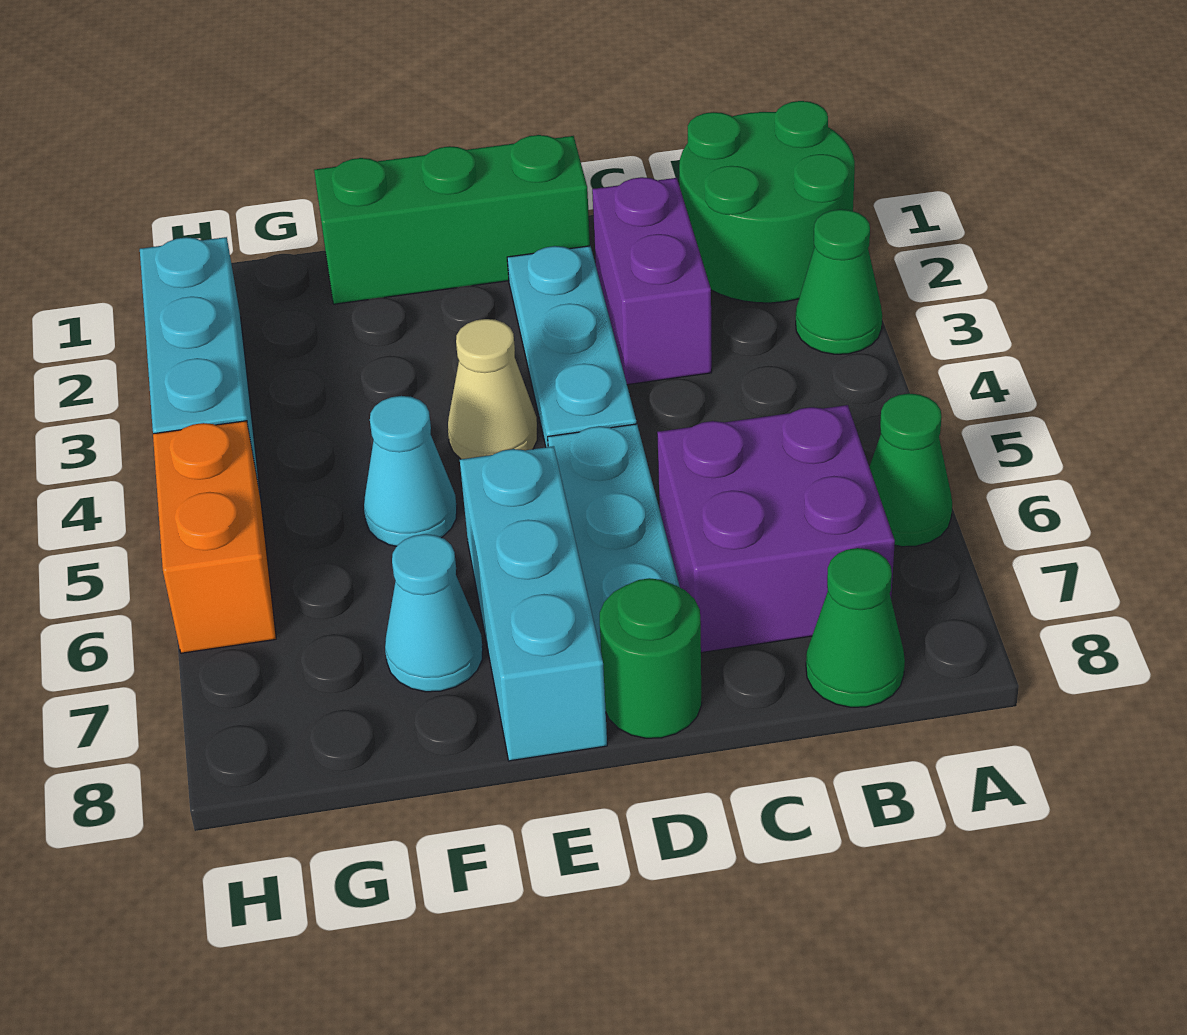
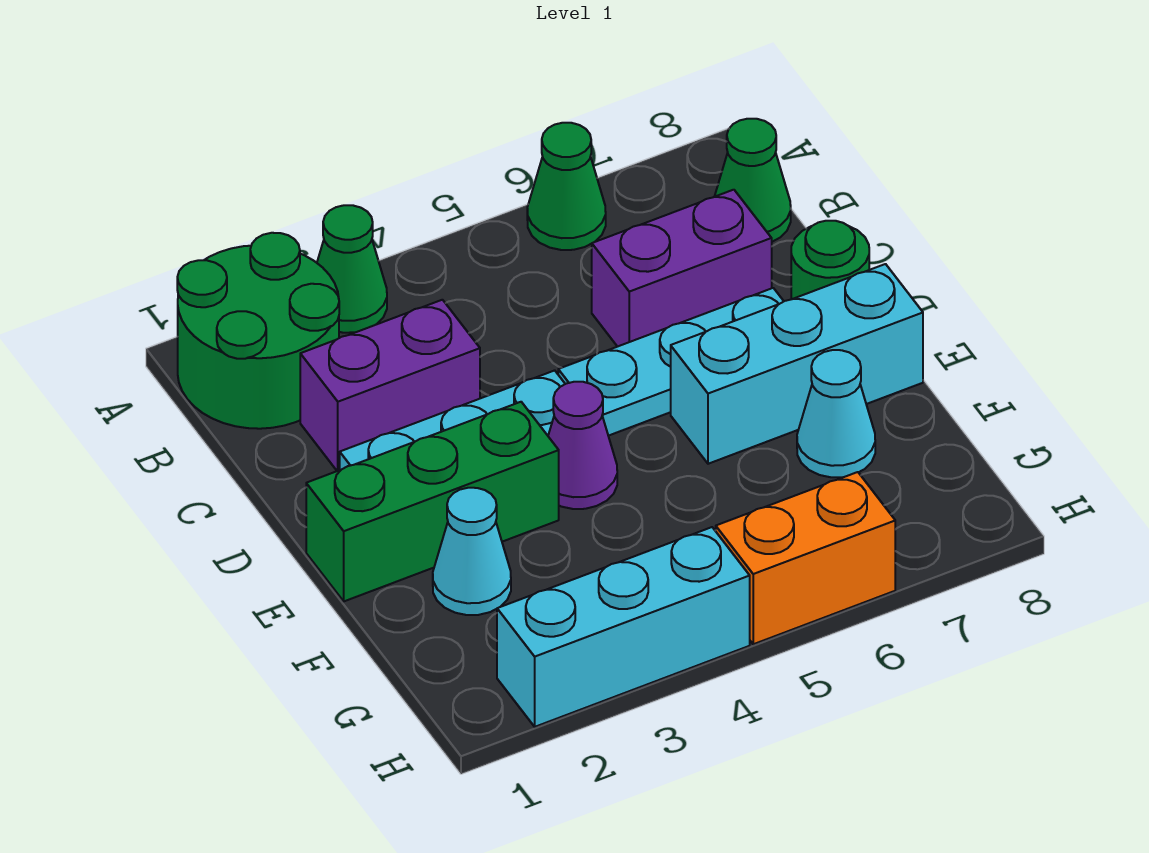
purple brick B6:C7 level 1 -> purple brick C6:C7 level 1
green brick D1:F1 level 1 -> green brick E1:E3 level 1
tan cone E4 level 1 -> purple cone E4 level 1
cyan cone F5 level 1 -> cyan cone F2 level 1

